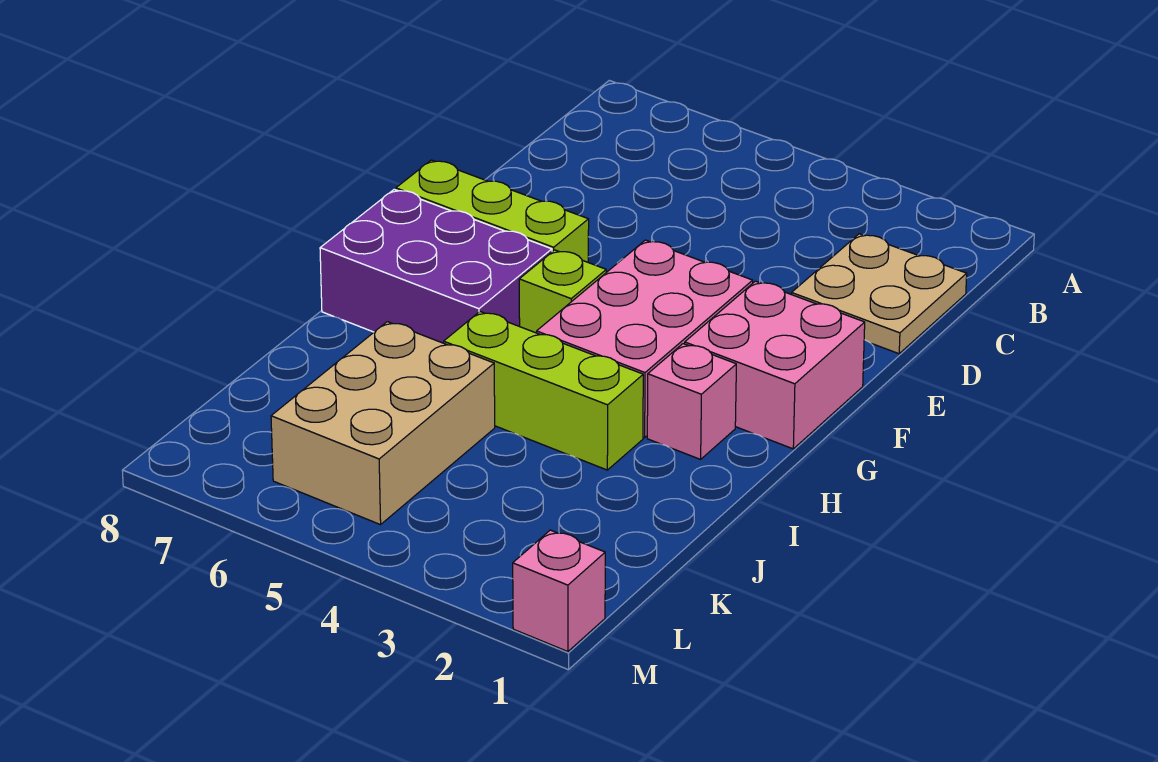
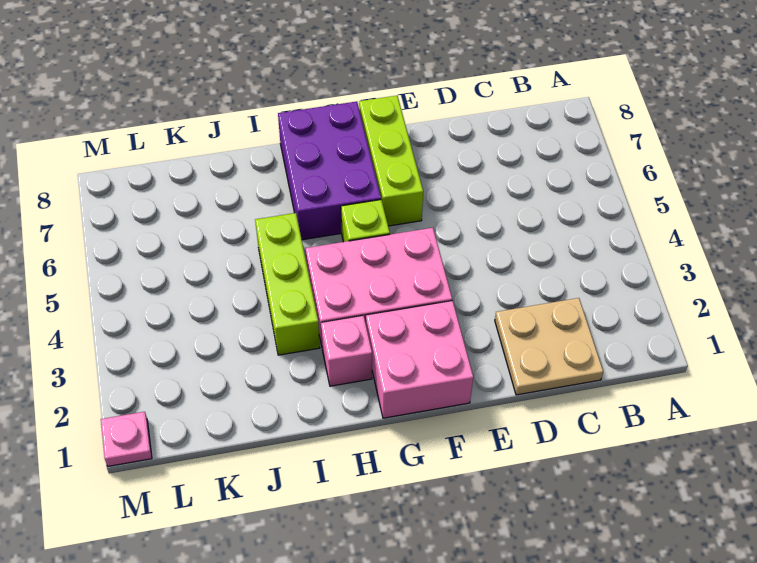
tan brick J5:L6 level 1 -> none
pink brick M1 level 1 -> pink plate M1 level 1

